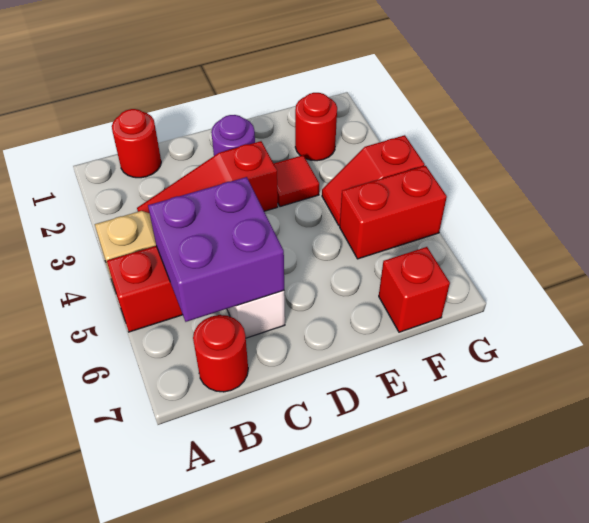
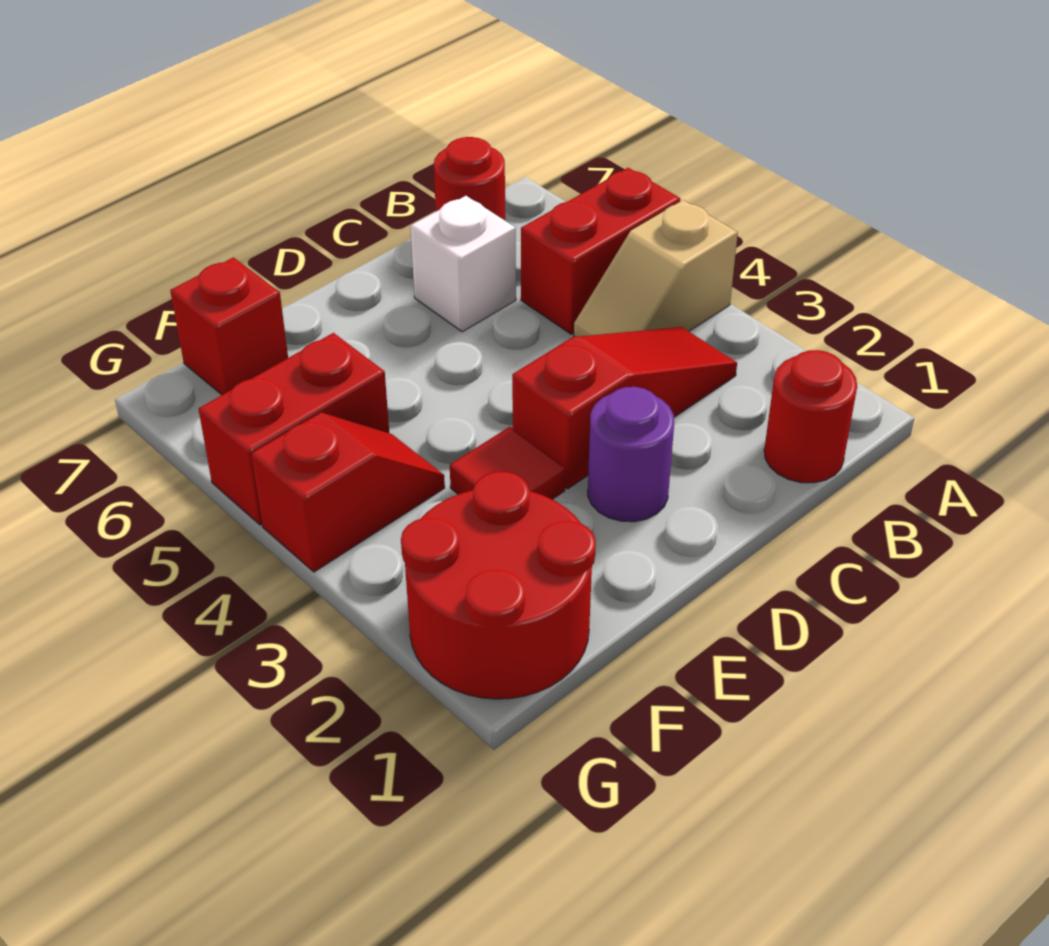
purple brick B5:C6 level 2 -> none
red round brick F2 level 1 -> red round brick F1:G2 level 1

